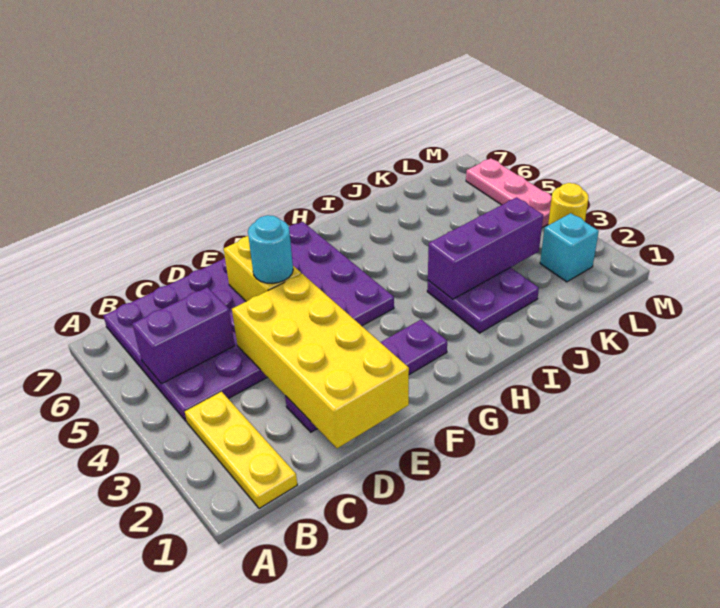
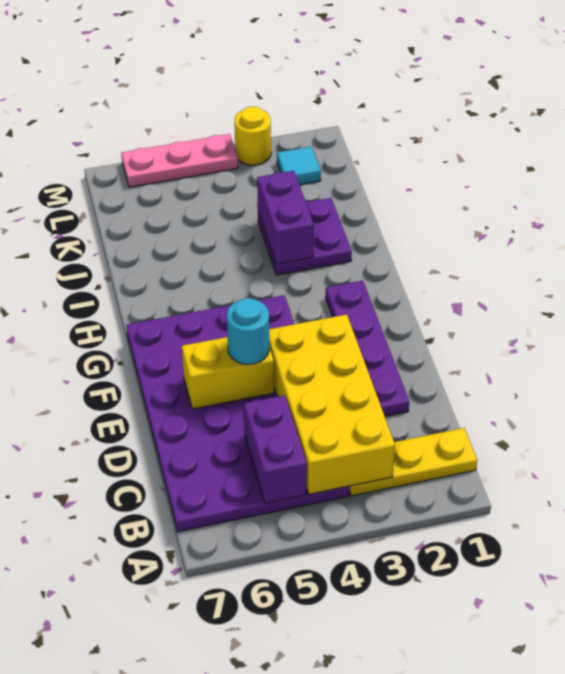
yellow brick D1:E4 level 2 -> yellow brick B3:E4 level 2
purple brick I3:K3 level 2 -> purple brick I3:J3 level 2
cyan brick L2 level 1 -> cyan tile L2 level 1

